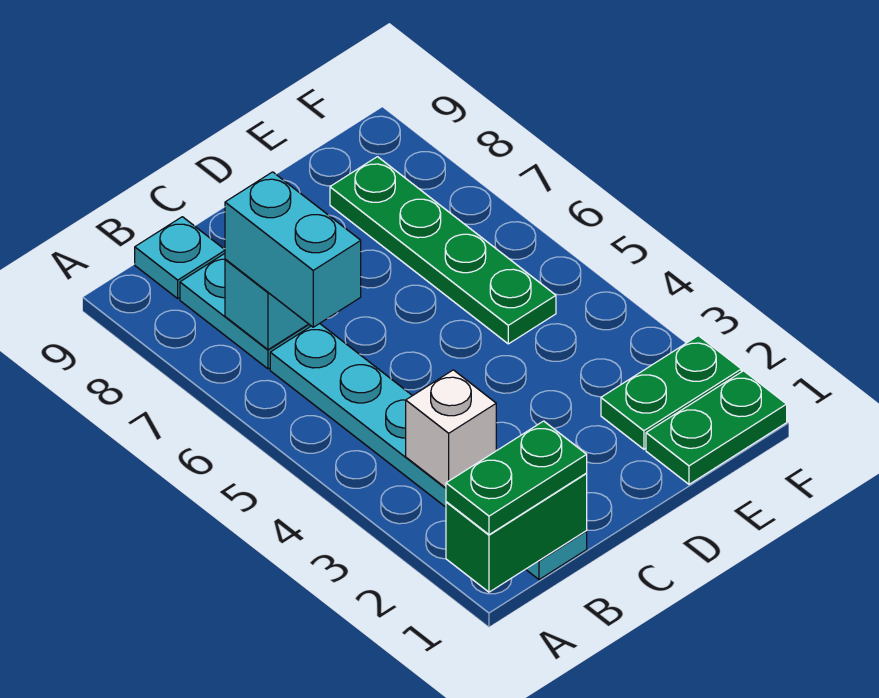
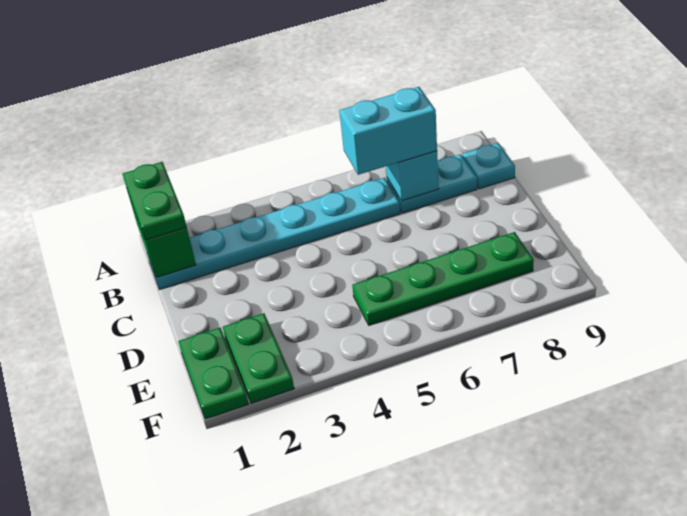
white brick B3 level 2 -> none

